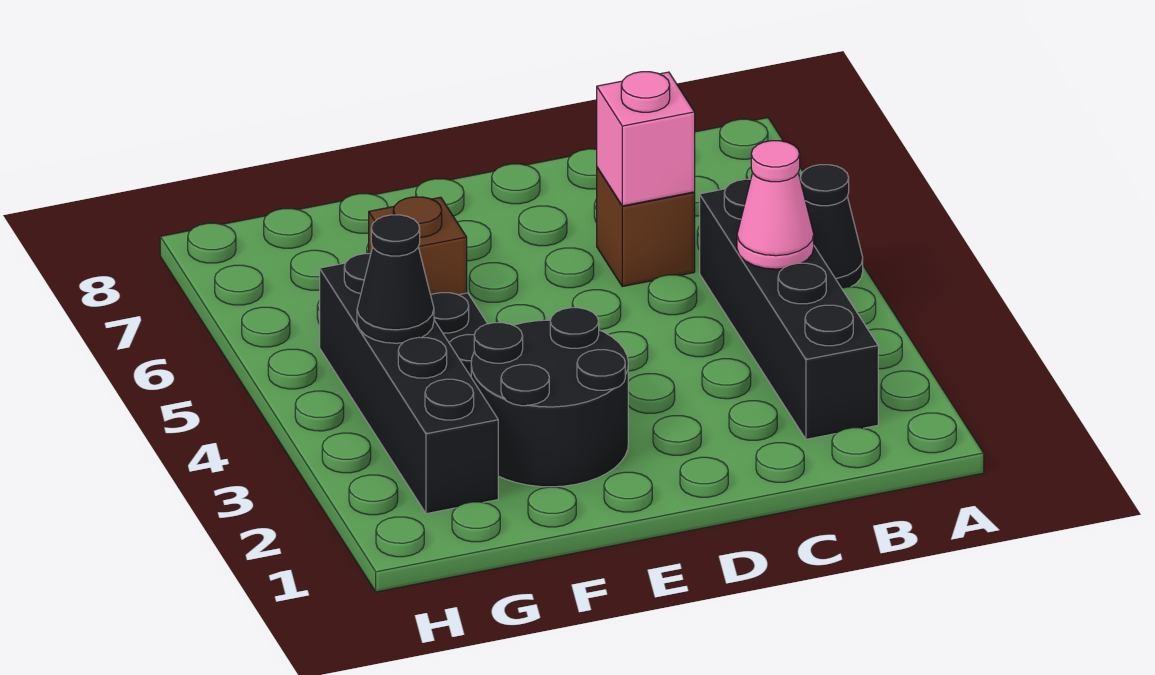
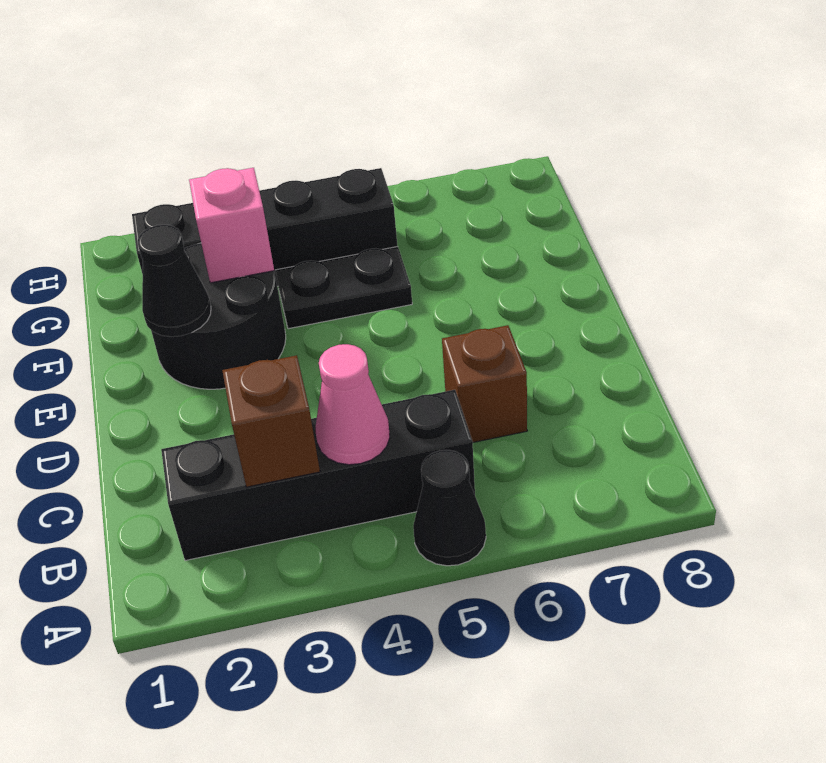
pink brick C6 level 2 -> pink brick F3 level 2
brown brick F6 level 1 -> brown brick B3 level 2
black cone G4 level 2 -> black cone E2 level 2

